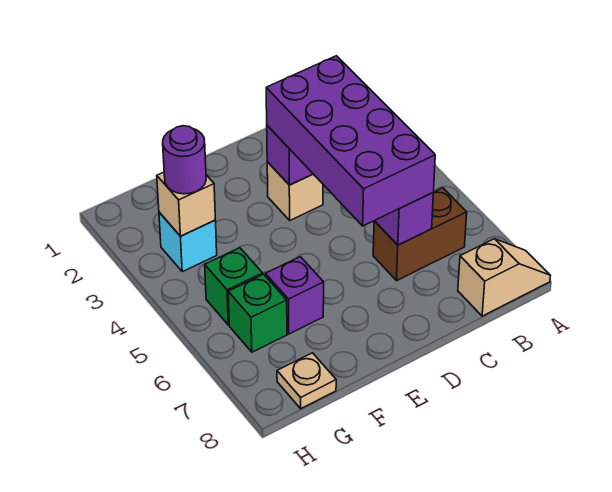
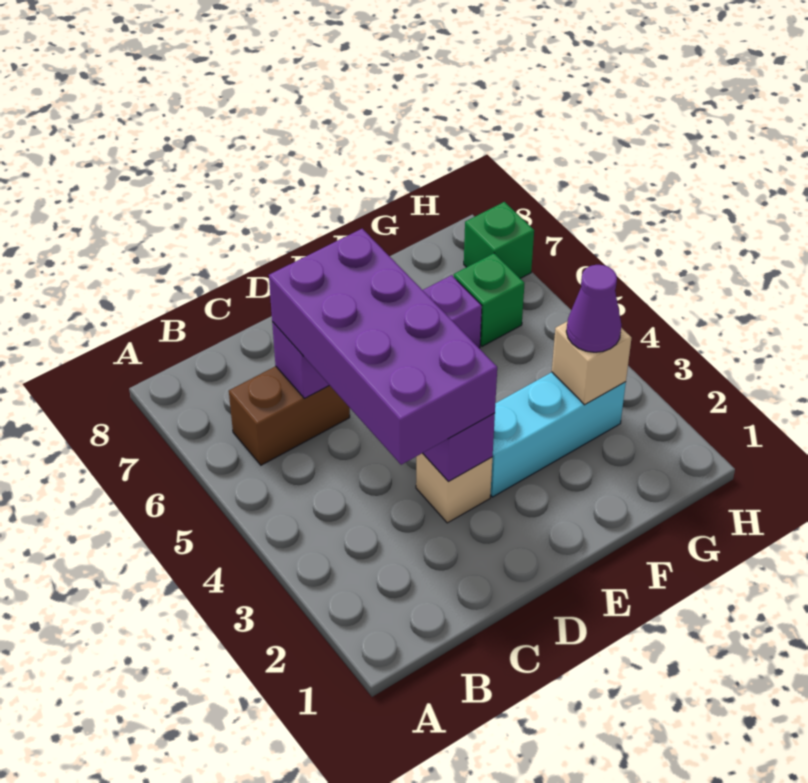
tan slope A8:B8 level 1 top B -> none
cyan brick G3 level 1 -> cyan brick E3:G3 level 1
purple round brick G3 level 3 -> purple cone G3 level 3
green brick G5 level 1 -> green brick H7 level 1
tan plate G8 level 1 -> none

